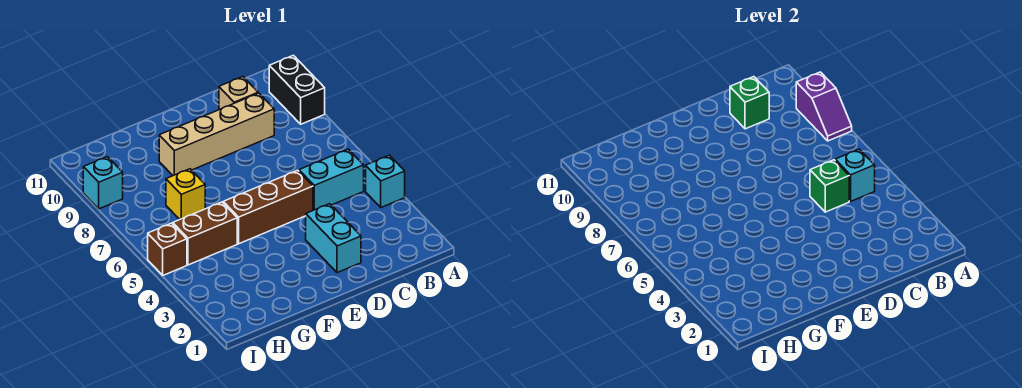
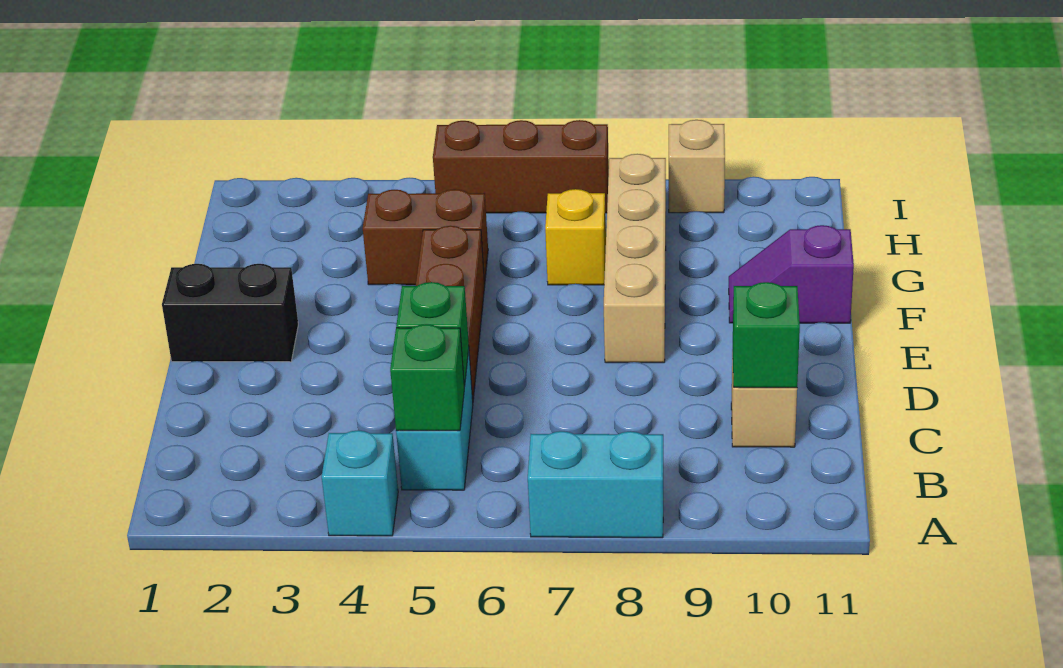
purple slope A8:A9 level 2 top 9 -> purple slope F10:F11 level 1 top 11
black brick A9:A10 level 1 -> black brick E1:E2 level 1
cyan brick B5 level 2 -> green brick B5 level 2
tan brick C9:F9 level 1 -> tan brick E8:H8 level 1
cyan brick D2:D3 level 1 -> cyan brick A7:A8 level 1
brown brick G5:H5 level 1 -> brown brick G4:G5 level 1
brown brick I5 level 1 -> brown brick I5:I7 level 1
cyan brick I9 level 1 -> tan brick I9 level 1

